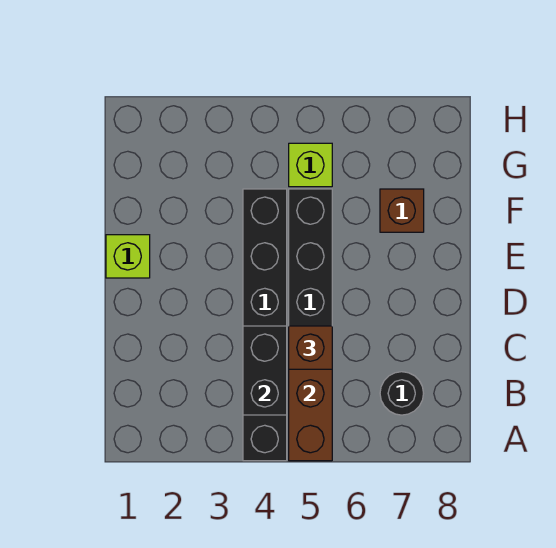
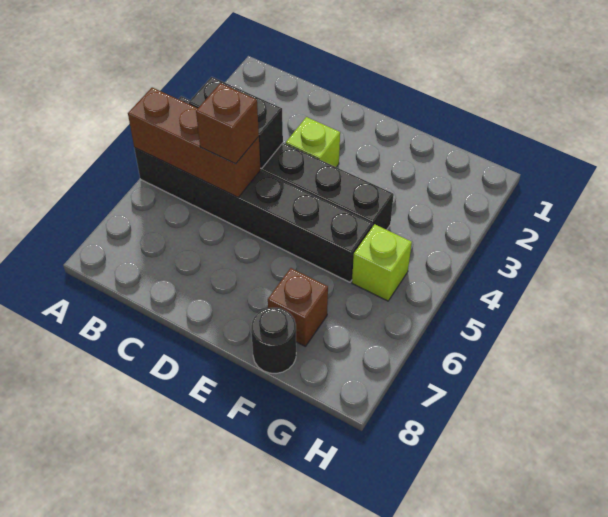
black round brick B7 level 1 -> black round brick F8 level 1
lime brick E1 level 1 -> lime brick D3 level 1

